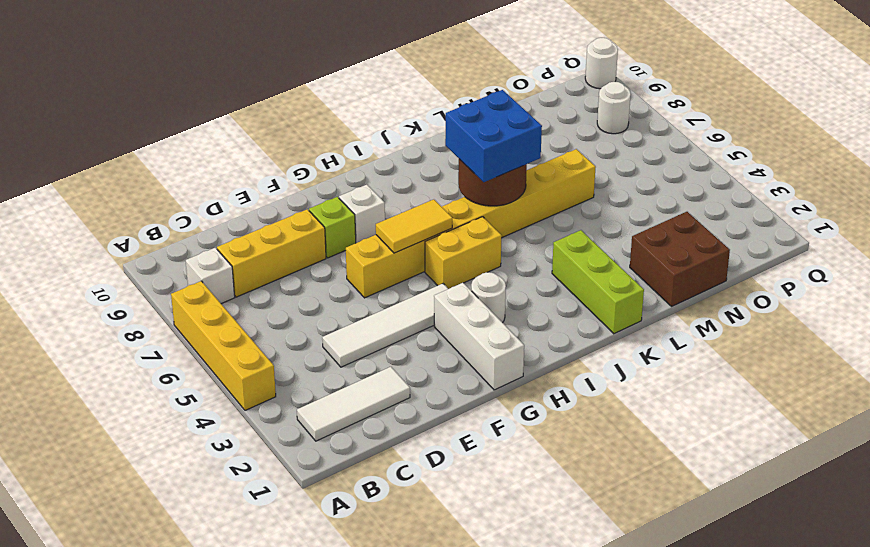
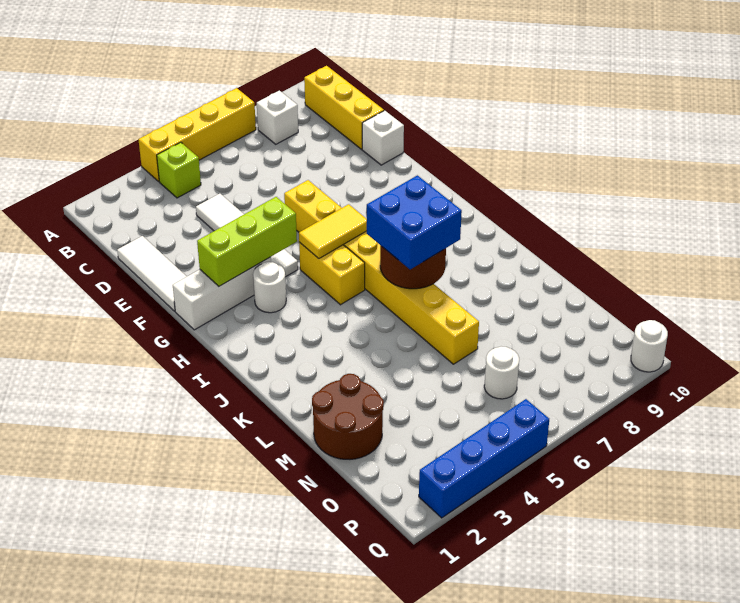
white tile B2:D2 level 1 -> white tile D1:F1 level 1
yellow brick C8:E8 level 1 -> yellow brick B10:D10 level 1
lime brick F8 level 1 -> lime brick B4 level 1
yellow tile G6:H6 level 2 -> yellow tile H5:H6 level 2
white brick G8 level 1 -> white brick E10 level 1
lime brick K1:K3 level 1 -> lime brick G2:G4 level 2
brown brick M1:N2 level 1 -> brown round brick M1:N2 level 1
white round brick P8 level 1 -> white round brick O6 level 1
none -> blue brick Q2:Q5 level 1

